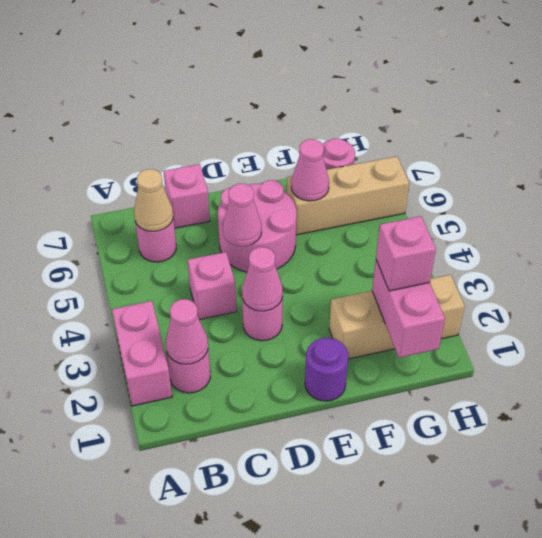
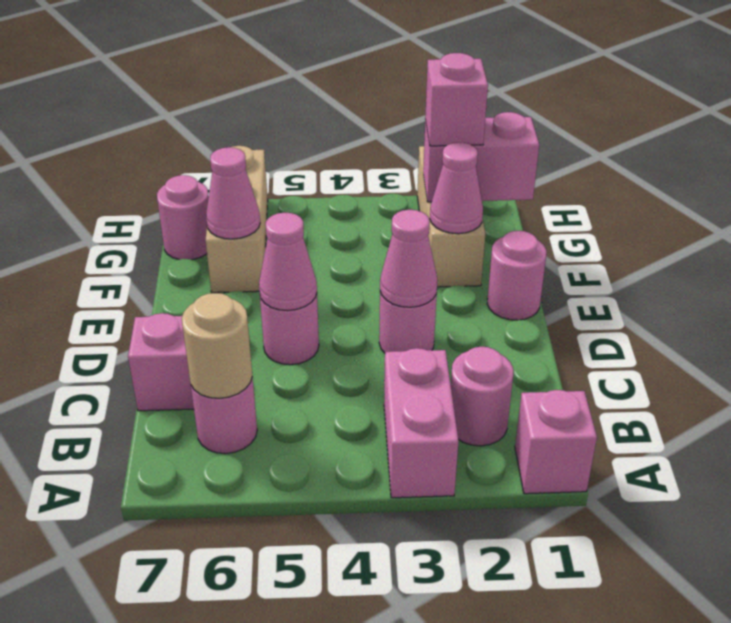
pink brick A2:A3 level 1 -> pink brick A3:B3 level 1
pink cone B2 level 2 -> pink cone F2 level 2
tan cone B6 level 2 -> tan round brick B6 level 2
pink brick C4 level 1 -> pink brick A1 level 1
pink round brick D5:E6 level 1 -> pink round brick D5 level 1
purple round brick E1 level 1 -> pink round brick E1 level 1

